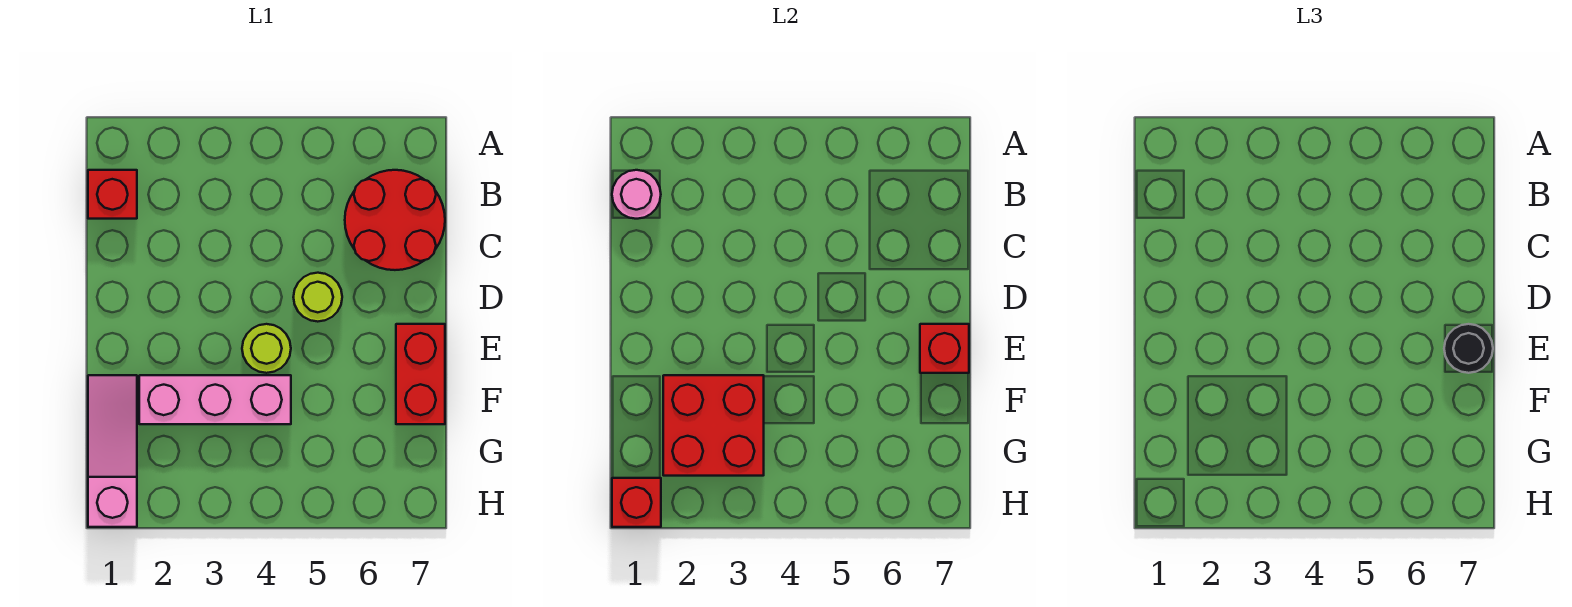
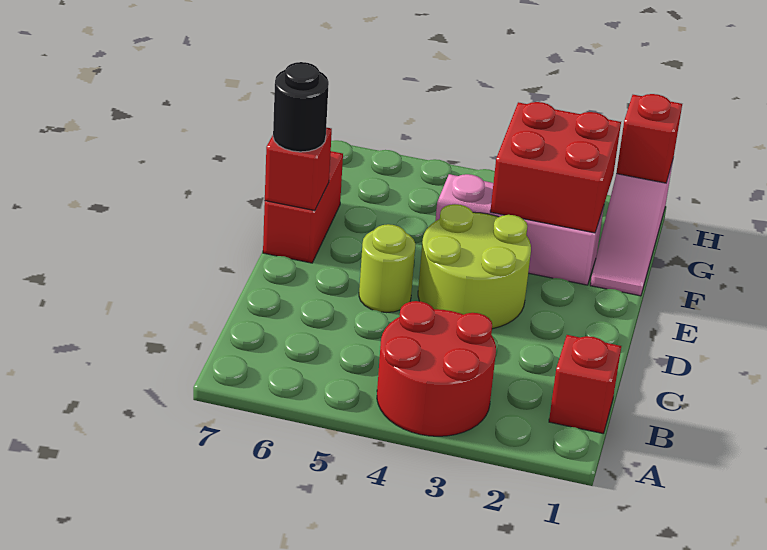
pink round brick B1 level 2 -> none
red round brick B6:C7 level 1 -> red round brick A3:B4 level 1
lime round brick E4 level 1 -> lime round brick D3:E4 level 1

